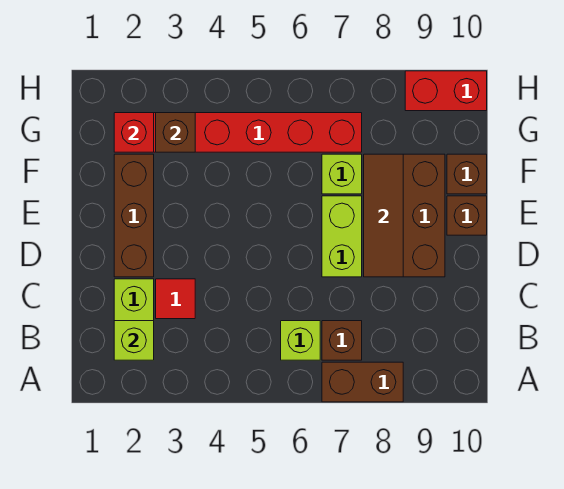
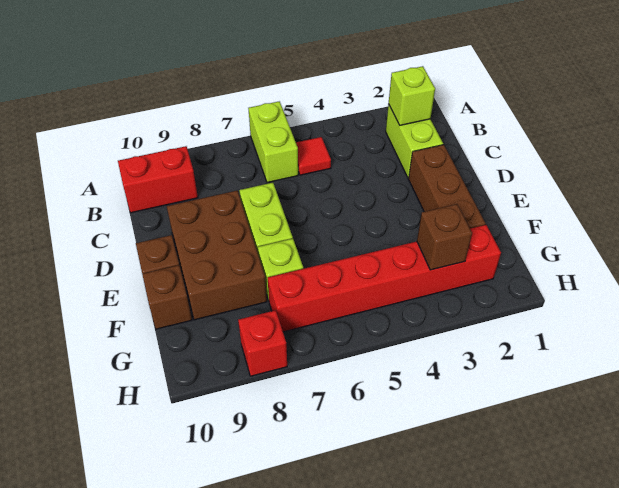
brown brick A7:A8 level 1 -> none
lime brick B6 level 1 -> lime brick A6:B6 level 1
brown brick B7 level 1 -> none
red tile C3 level 1 -> red tile B5 level 1
brown tile D8:F8 level 2 -> none
red brick G2 level 2 -> red brick H8 level 1
red brick H9:H10 level 1 -> red brick B9:B10 level 1

